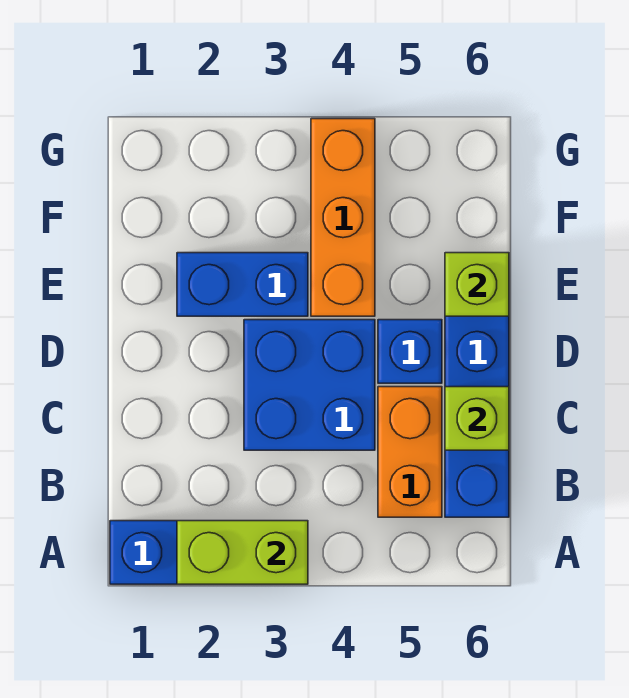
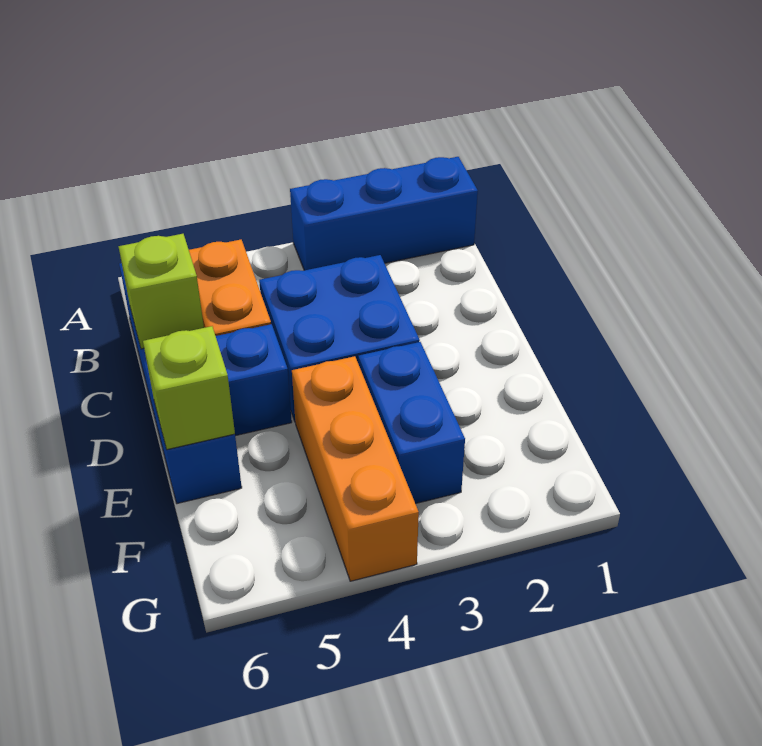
lime brick A2:A3 level 2 -> none
blue brick E2:E3 level 1 -> blue brick E3:F3 level 1

